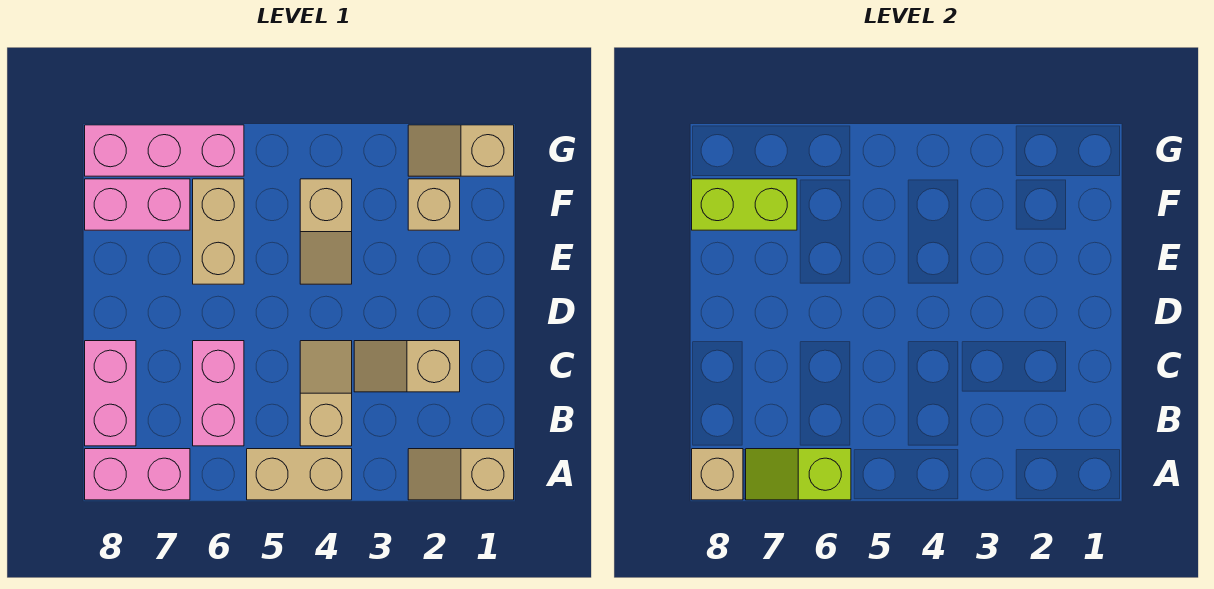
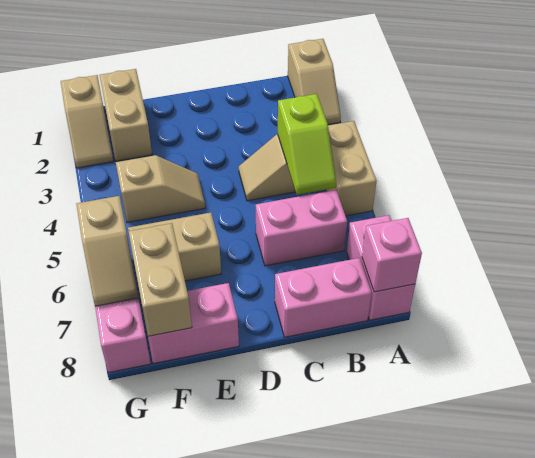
lime slope A6:A7 level 2 top 6 -> lime slope B4:B5 level 2 top 4
tan brick A8 level 2 -> pink brick A8 level 2
tan slope C2:C3 level 1 top 2 -> tan slope G6:G7 level 2 top 6
tan brick F2 level 1 -> tan brick F1:F2 level 1
pink brick F7:F8 level 1 -> pink brick E8:F8 level 1
lime brick F7:F8 level 2 -> tan brick F7:F8 level 2

